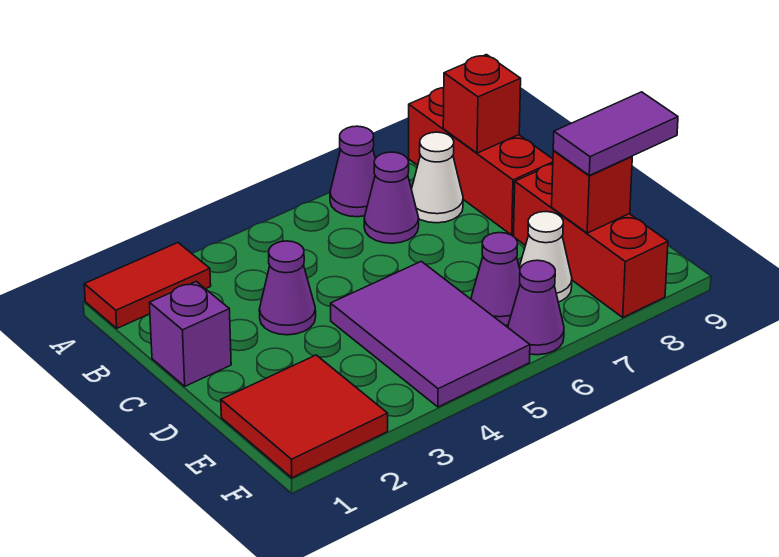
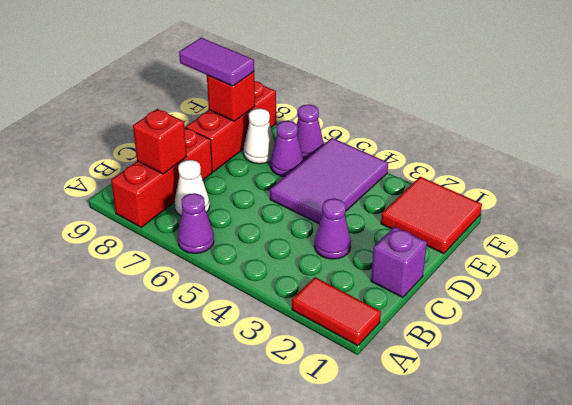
purple cone B6 level 1 -> none

